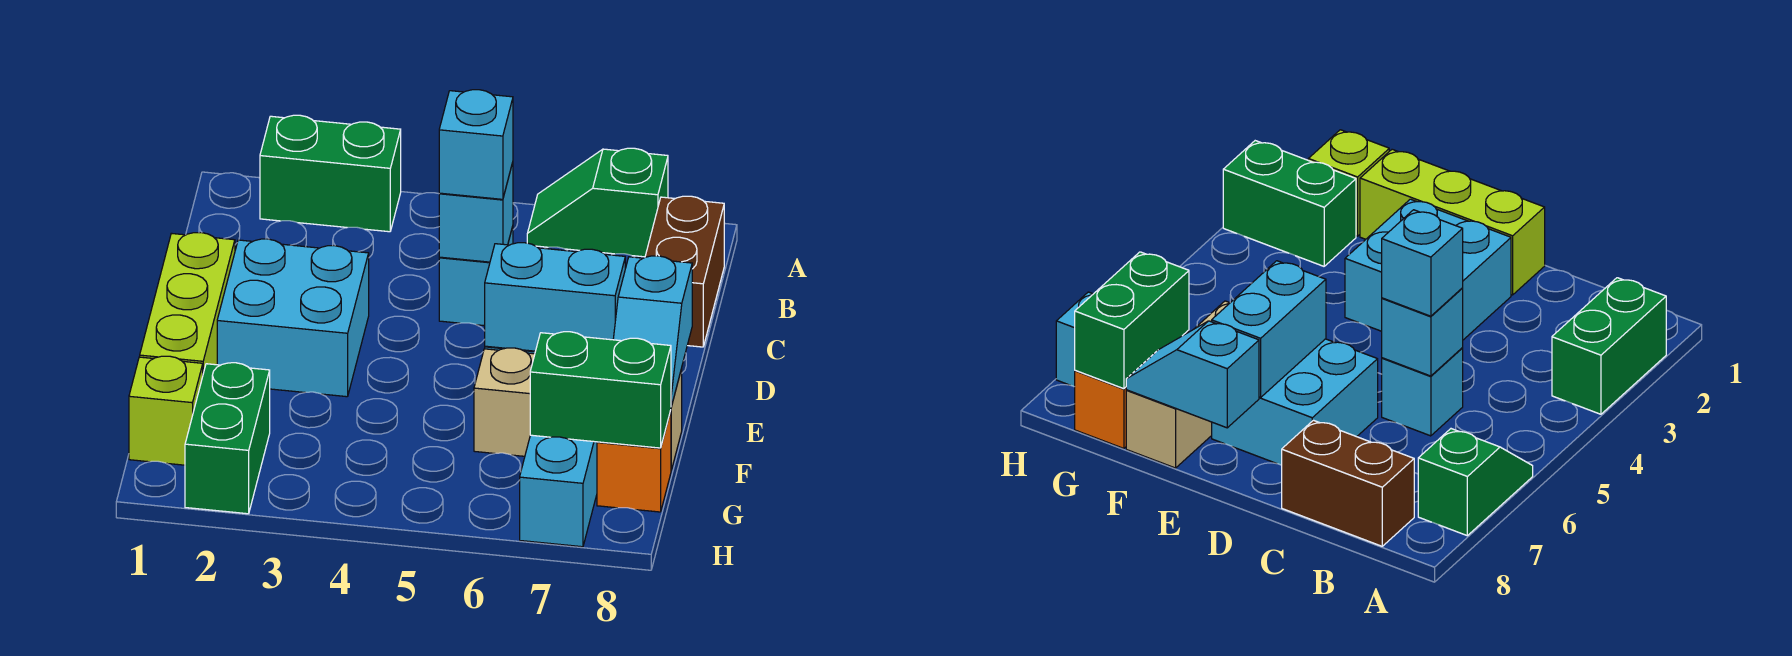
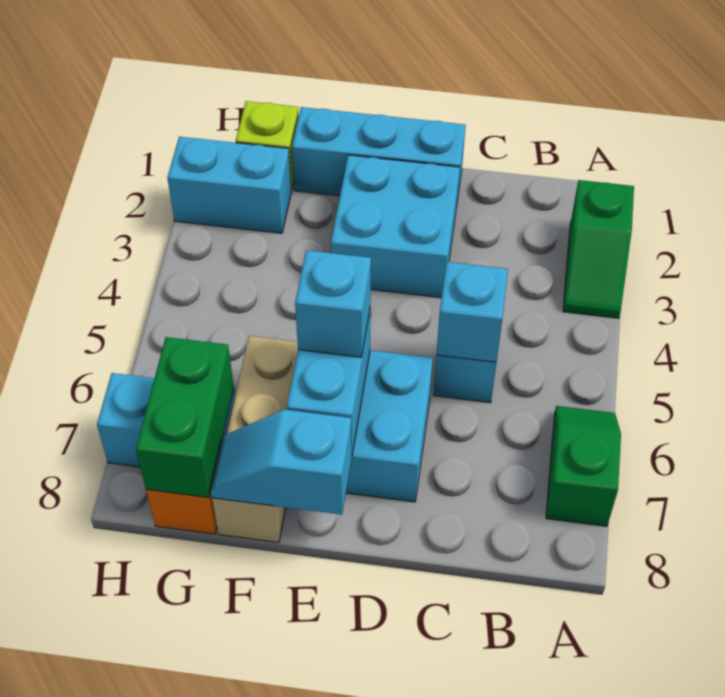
green brick A2:A3 level 1 -> green slope A2:A3 level 1 top 2
brown brick B8:C8 level 1 -> none
cyan brick C5 level 3 -> cyan brick E6 level 3
lime brick D1:F1 level 1 -> cyan brick D1:F1 level 1
green brick G2:H2 level 1 -> cyan brick G2:H2 level 1

